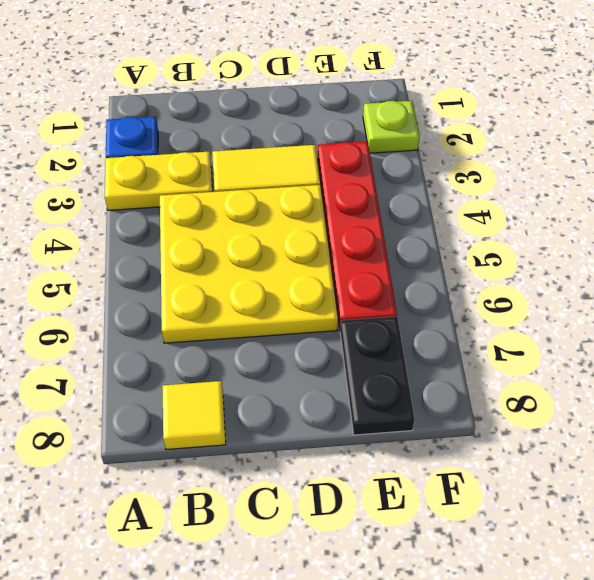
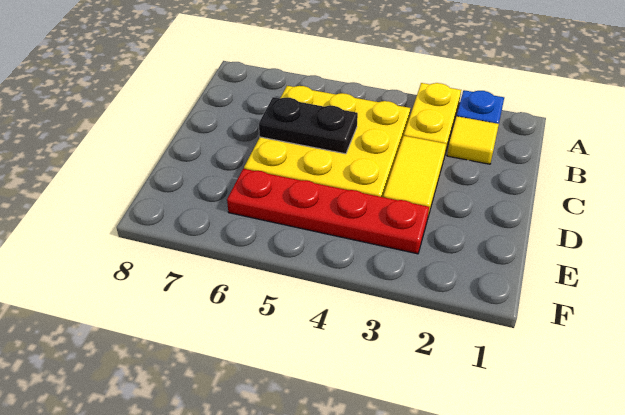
yellow tile B8 level 1 -> yellow tile B2 level 1
black plate E7:E8 level 1 -> black plate C5:C6 level 2
lime plate F2 level 1 -> none

